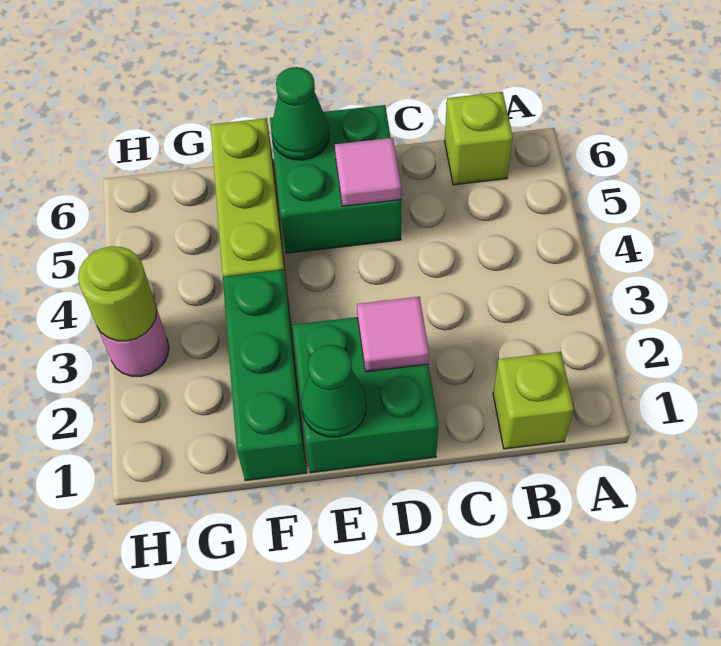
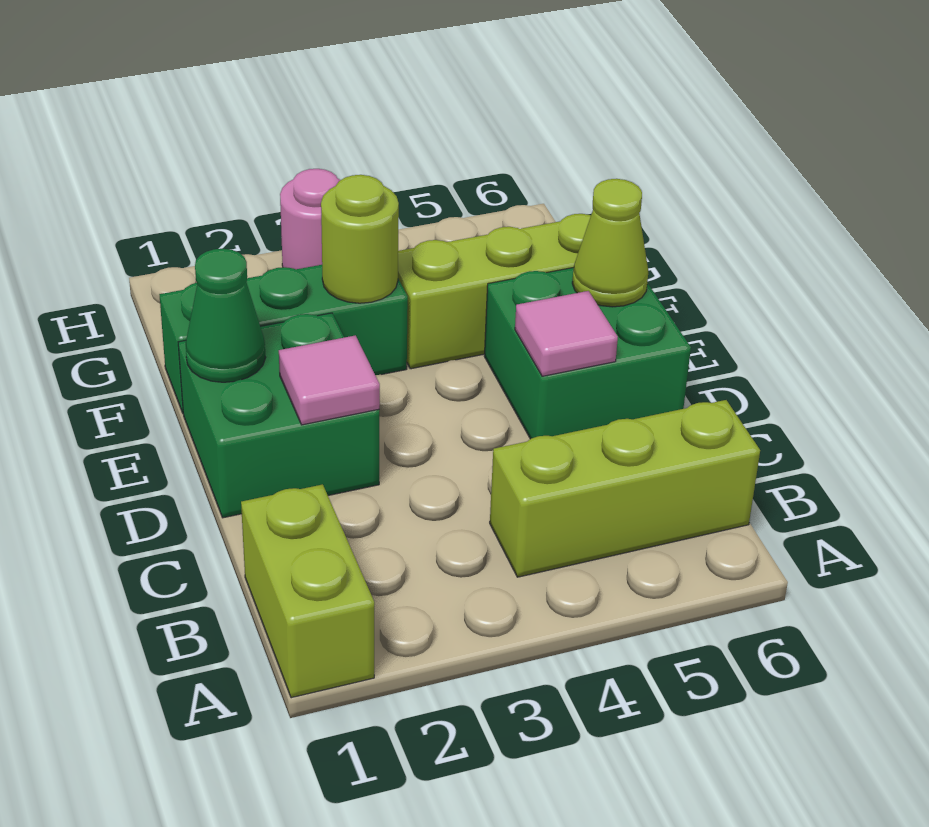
lime brick B1 level 1 -> lime brick A1:B1 level 1
lime brick B6 level 1 -> lime brick B4:B6 level 1
green cone E6 level 2 -> lime cone E6 level 2
lime round brick H3 level 2 -> lime round brick F3 level 2

